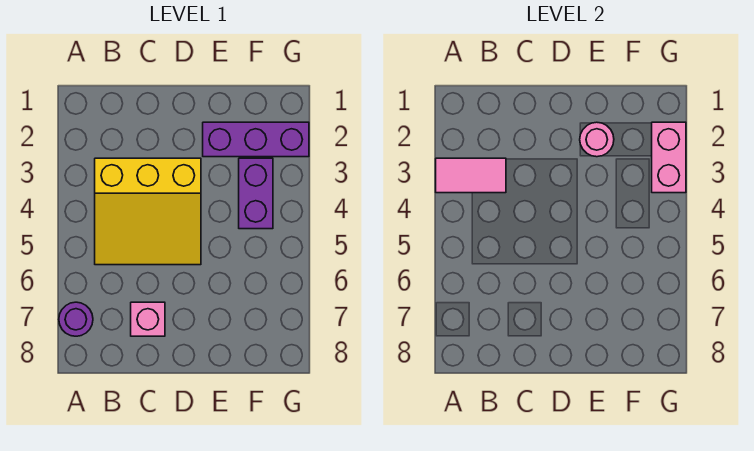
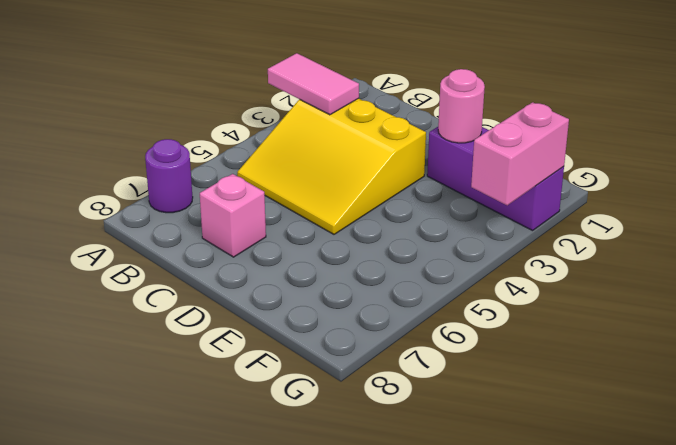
purple brick F3:F4 level 1 -> none

